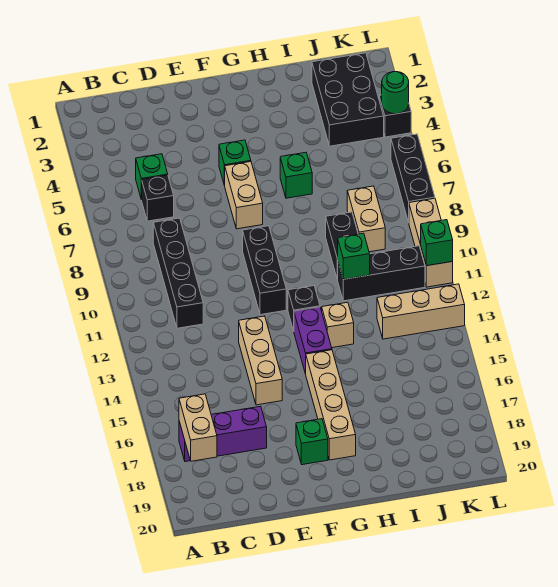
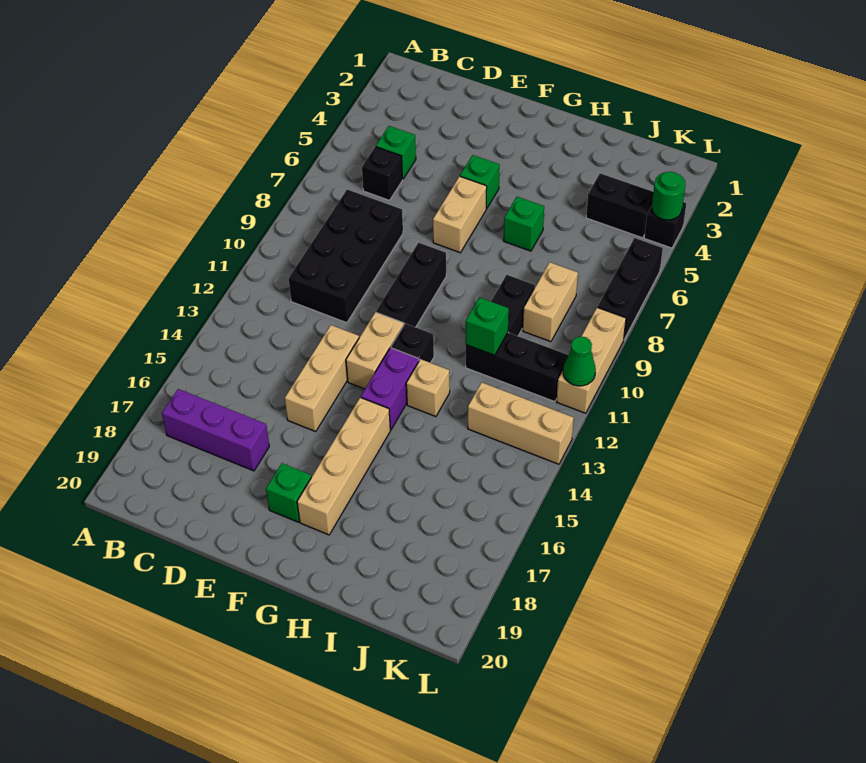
tan brick B17:B18 level 2 -> tan brick F12:F13 level 1
black brick C8:C11 level 1 -> black brick C8:D11 level 1
black brick J2:K4 level 1 -> black brick J4:K4 level 1
green brick L11 level 2 -> green cone L11 level 2

